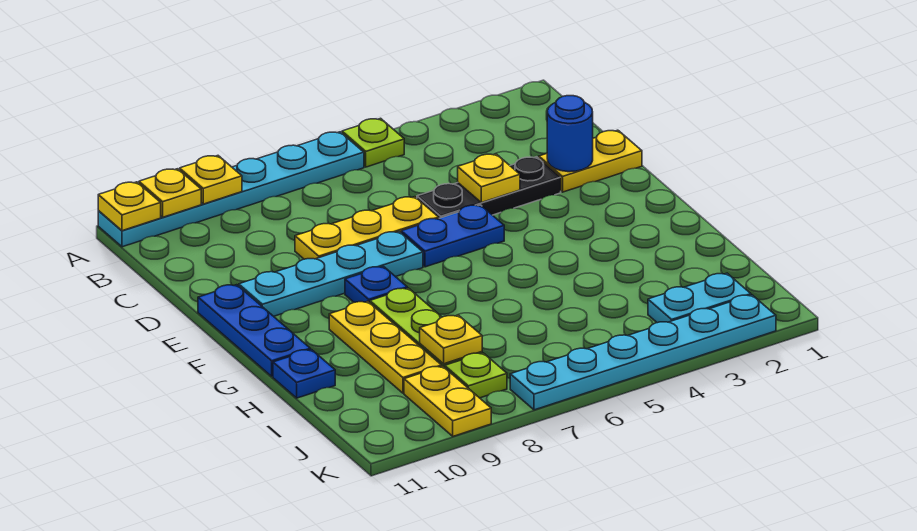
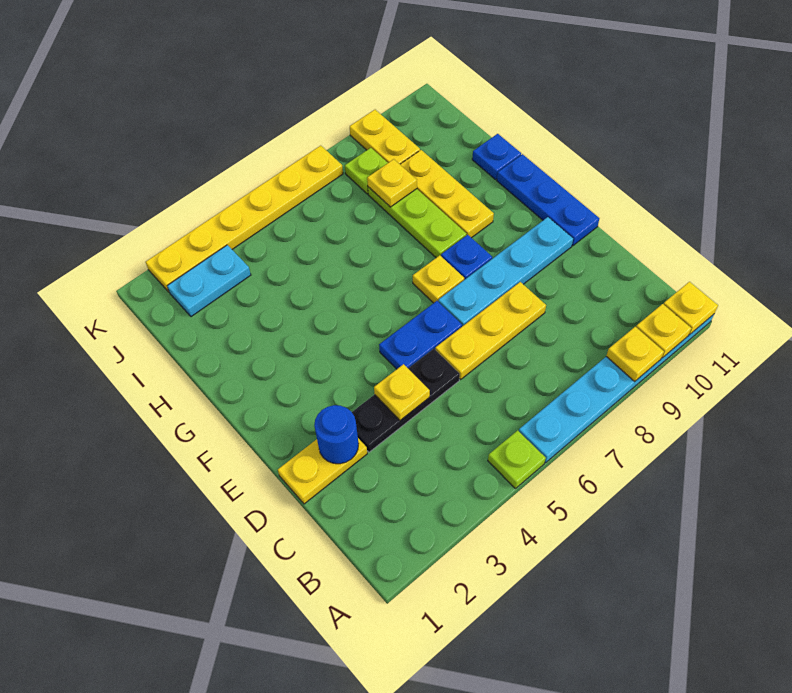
none -> yellow plate F7 level 1
cyan plate K2:K7 level 1 -> yellow plate K2:K7 level 1

